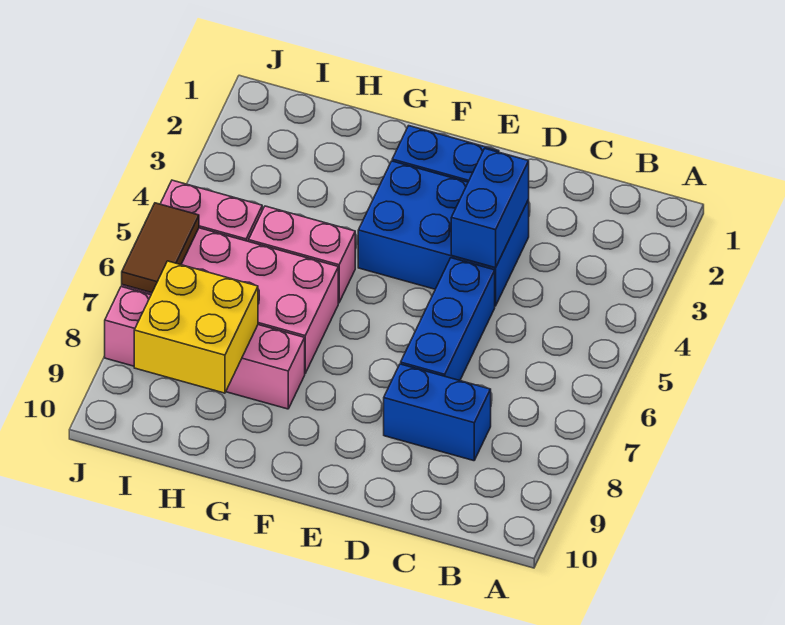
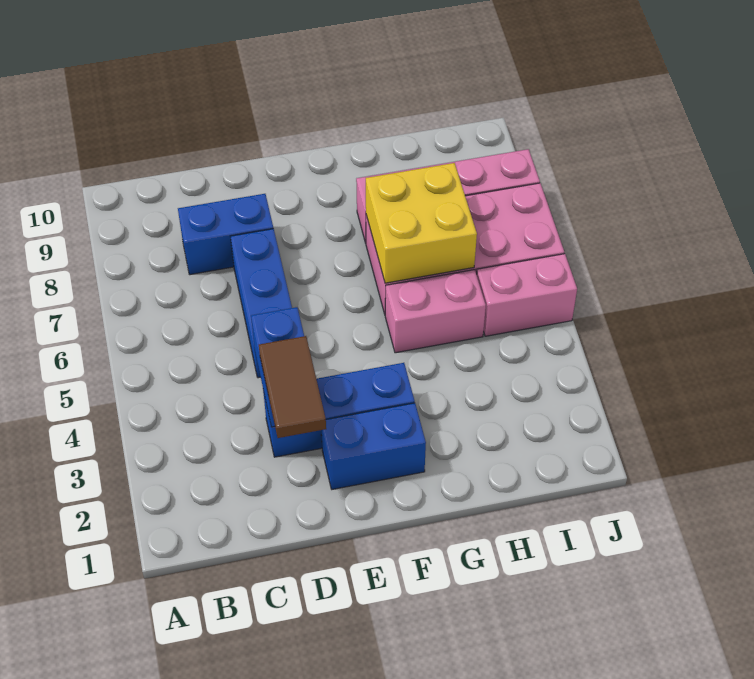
blue brick D3:F4 level 1 -> blue brick D3:F3 level 1
yellow brick H8:I9 level 2 -> yellow brick G6:H7 level 2
brown tile J6:J7 level 2 -> brown tile D2:D3 level 3

